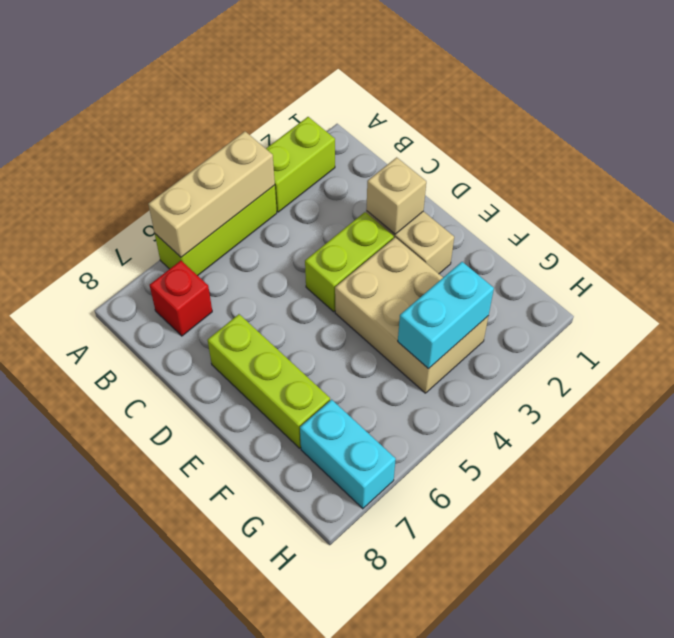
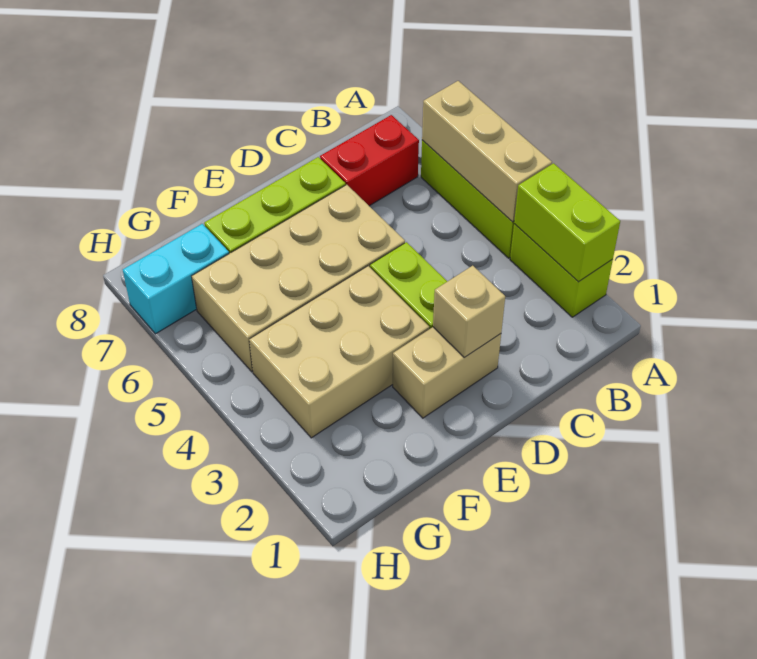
none -> lime brick A2:A3 level 2
red brick B7 level 1 -> red brick B7:C7 level 1
none -> tan brick D5:G6 level 1
cyan brick G3:G4 level 2 -> none

